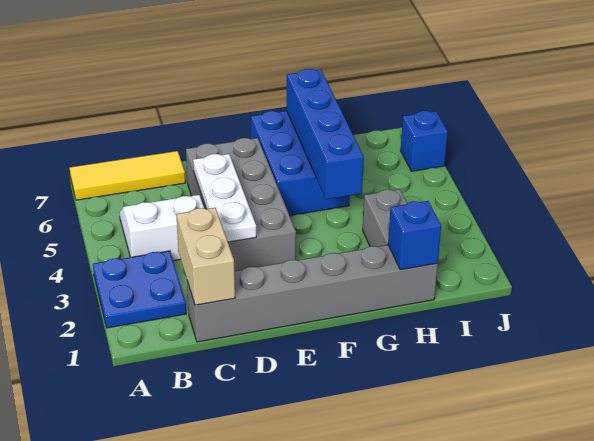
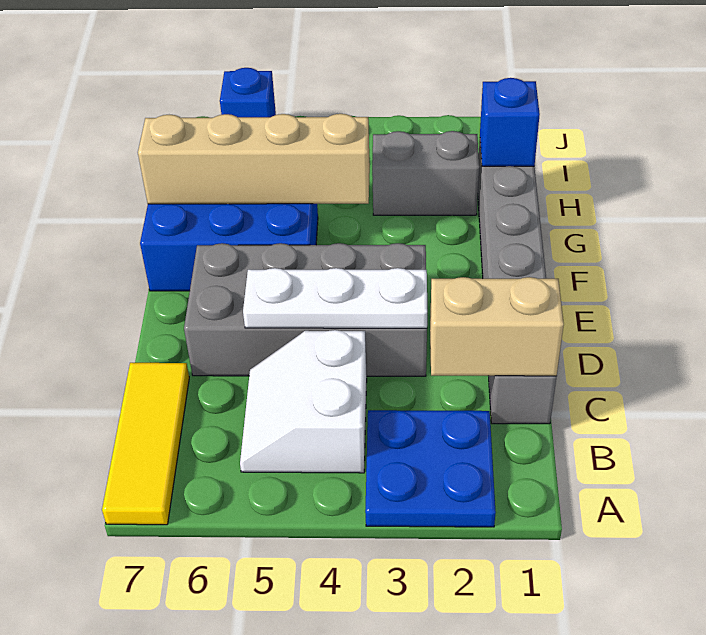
blue brick G4:G7 level 2 -> tan brick G4:G7 level 2

